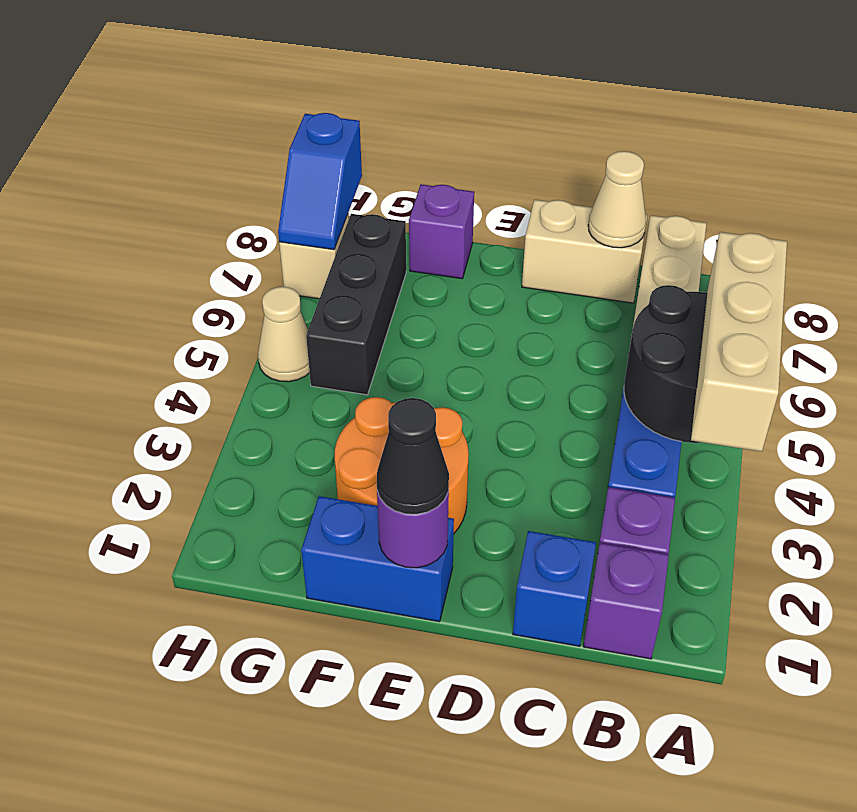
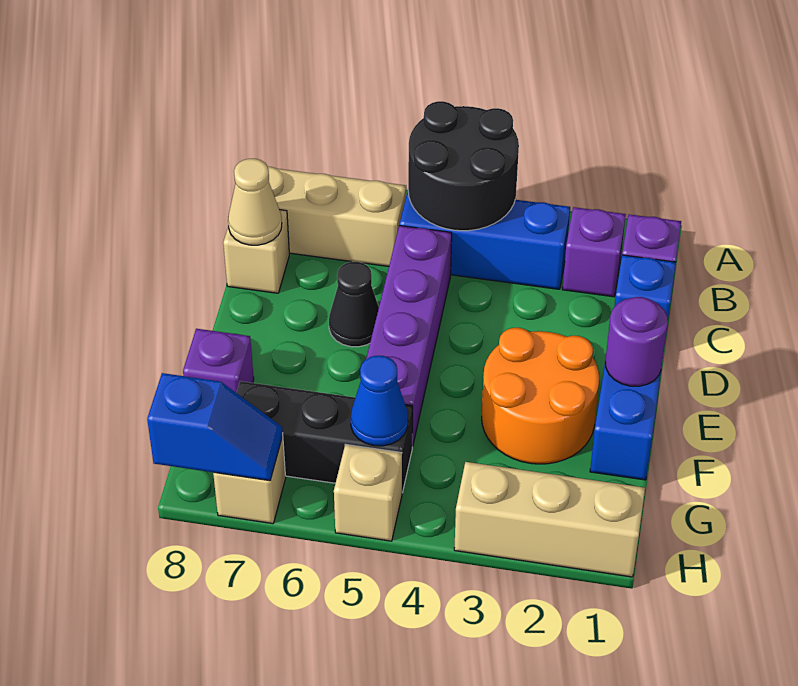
tan brick A3:A5 level 3 -> tan brick H1:H3 level 1
none -> purple brick C5:F5 level 1
tan brick C8:D8 level 1 -> tan brick C8 level 1
black cone E1 level 3 -> black cone D6 level 1
none -> blue cone G5 level 2
tan cone H5 level 1 -> tan brick H5 level 1

